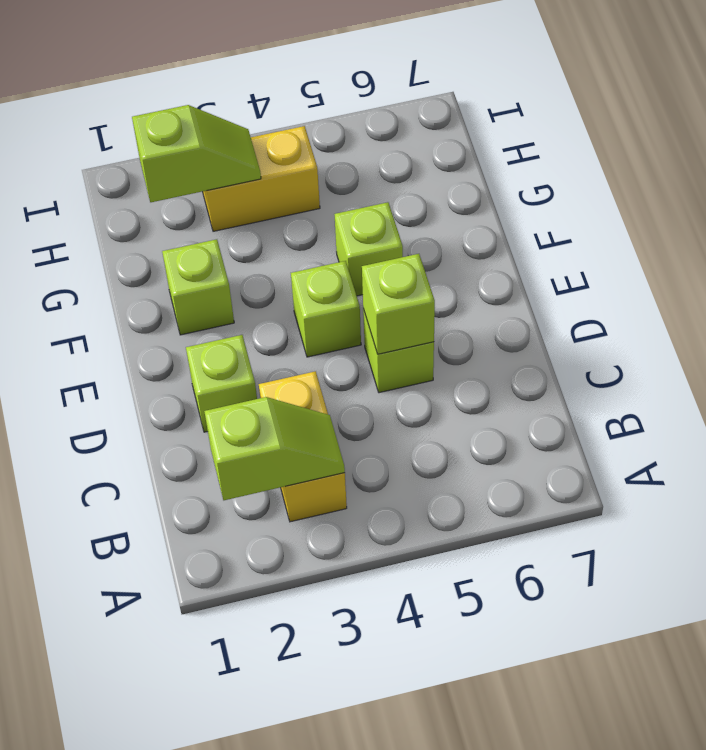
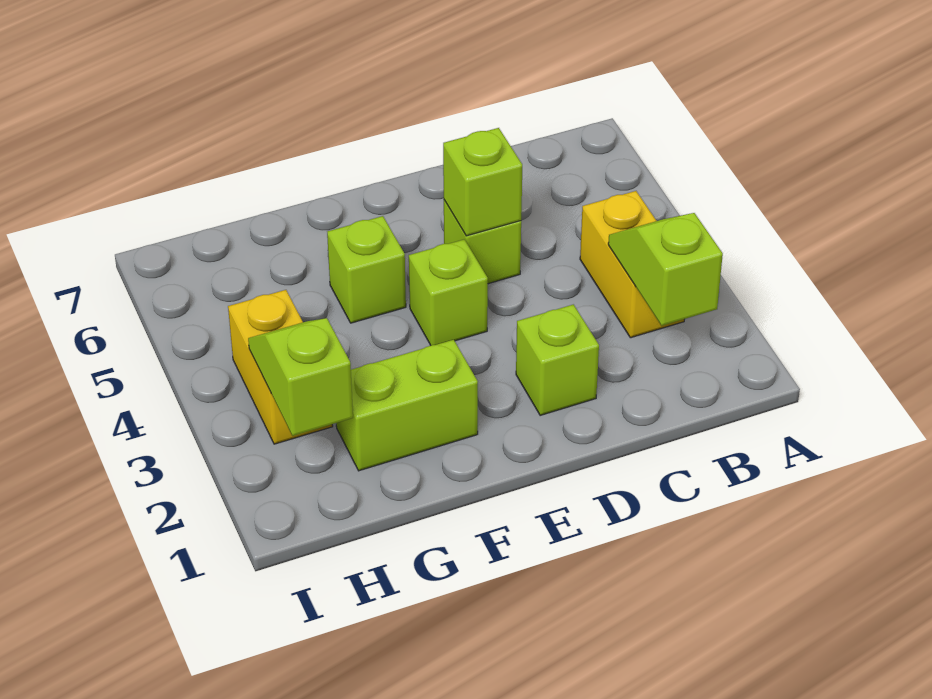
yellow brick B3:C3 level 1 -> yellow brick B3:B4 level 1
lime brick F2 level 1 -> lime brick F2:G2 level 1

